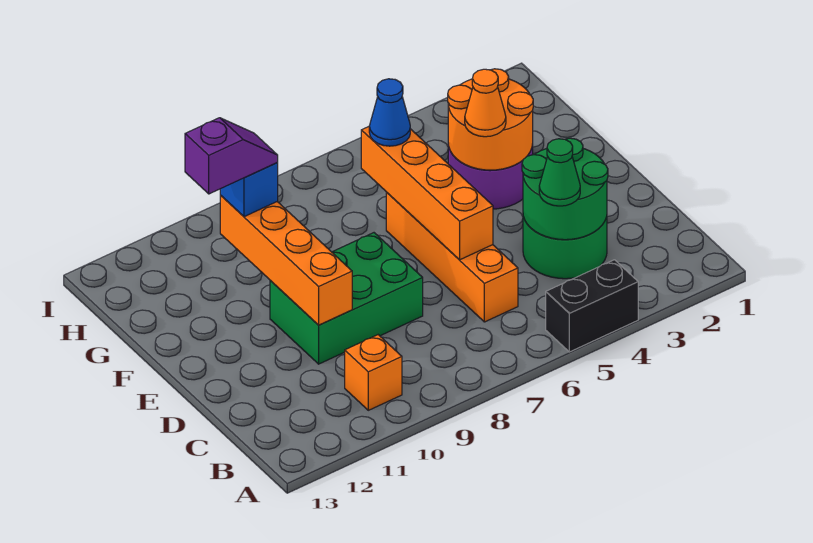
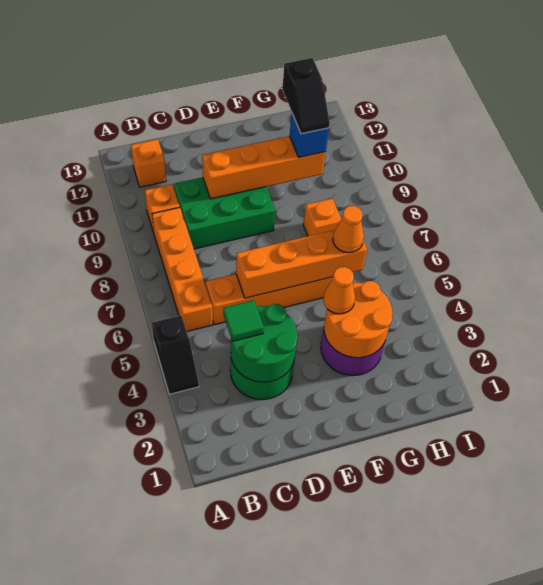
black brick A4:A5 level 1 -> black slope A4:A5 level 1 top 5
none -> orange brick B6:B9 level 1
none -> orange brick B12 level 1
green cone C4 level 3 -> green tile C4 level 3
green brick D8:E10 level 1 -> green brick C9:E10 level 1
blue cone G6 level 3 -> orange cone G6 level 3
none -> orange brick G8 level 1
purple slope G10:G11 level 4 top 11 -> black slope G10:G11 level 4 top 11

